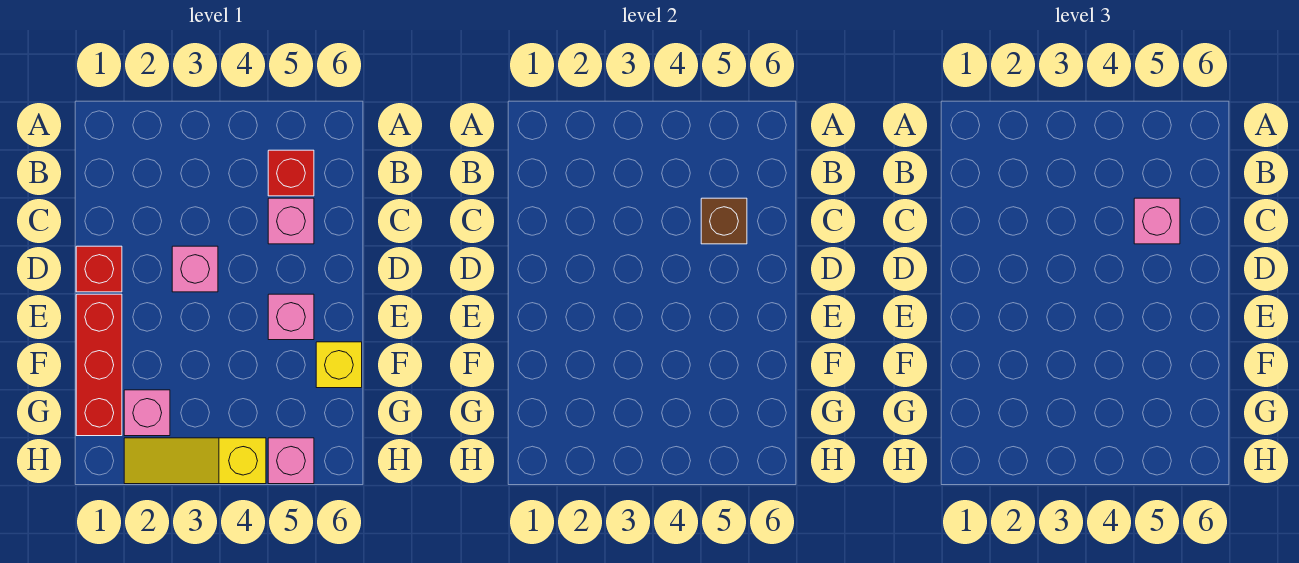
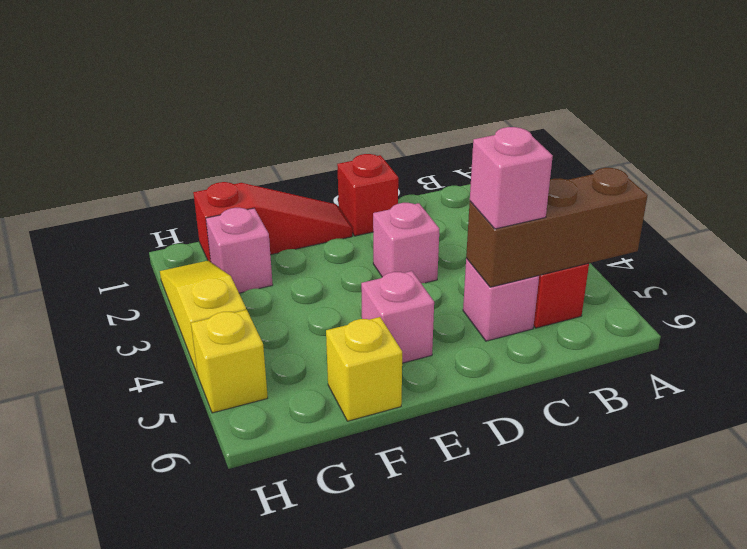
brown brick C5 level 2 -> brown brick A5:C5 level 2
red brick E1:G1 level 1 -> red slope E1:G1 level 1 top G
pink brick H5 level 1 -> yellow brick H5 level 1

